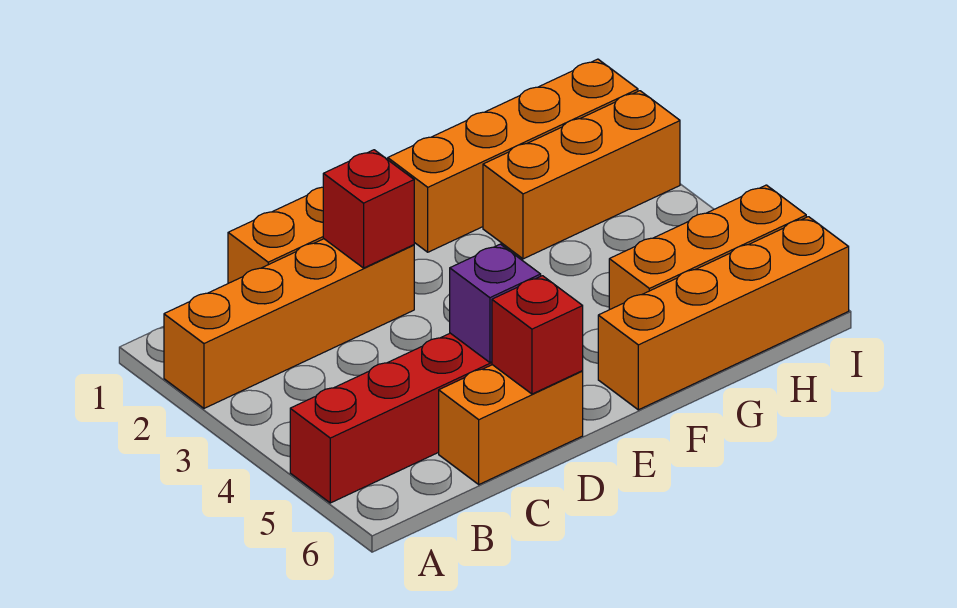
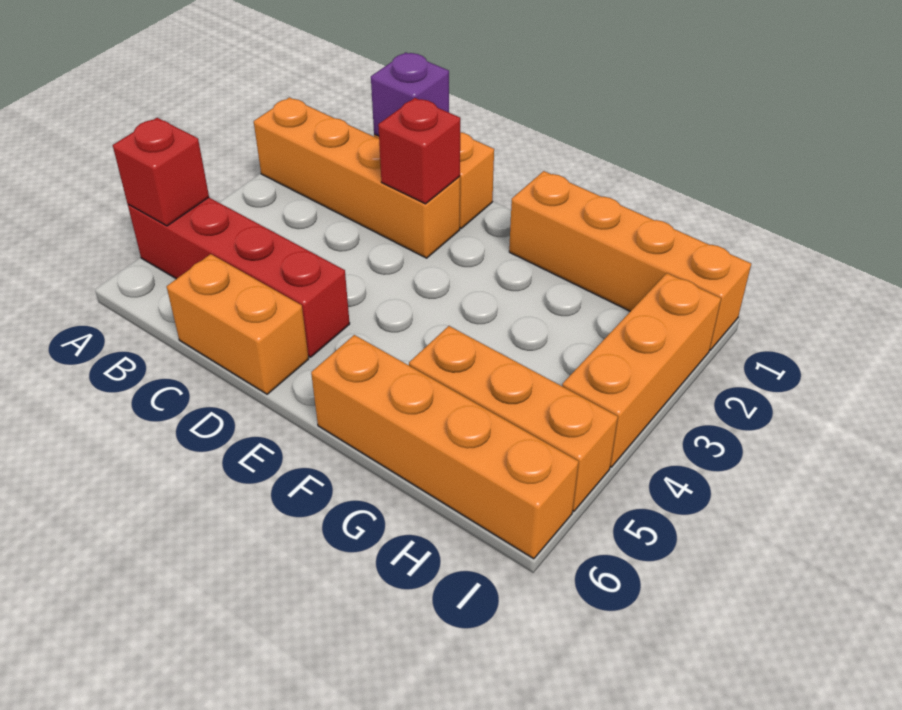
purple brick D5 level 2 -> purple brick C1 level 2
red brick D6 level 2 -> red brick A5 level 2
orange brick G2:I2 level 1 -> orange brick I2:I4 level 1

